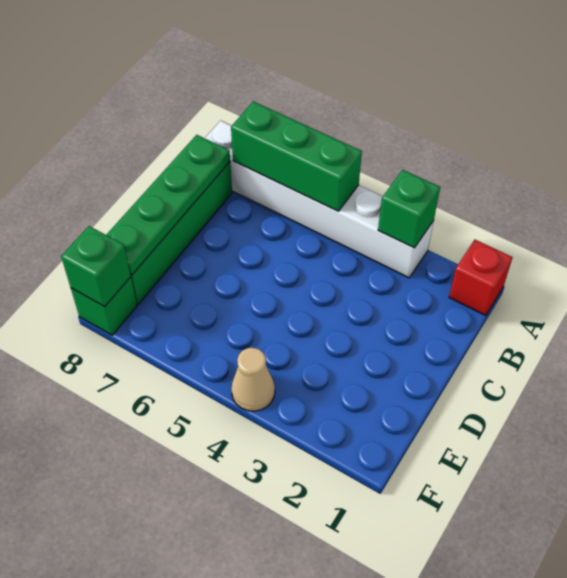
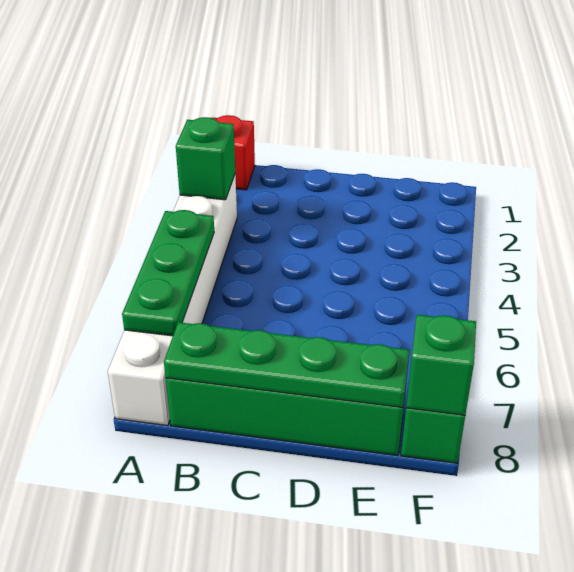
green brick A5:A7 level 2 -> green plate A5:A7 level 2
tan cone F4 level 1 -> none

